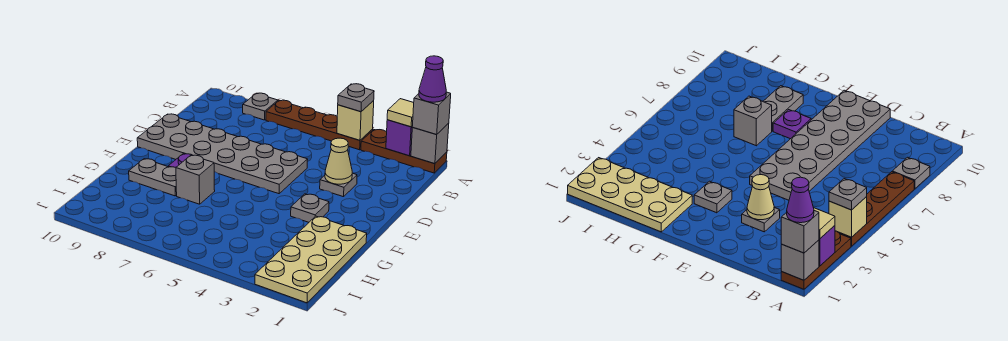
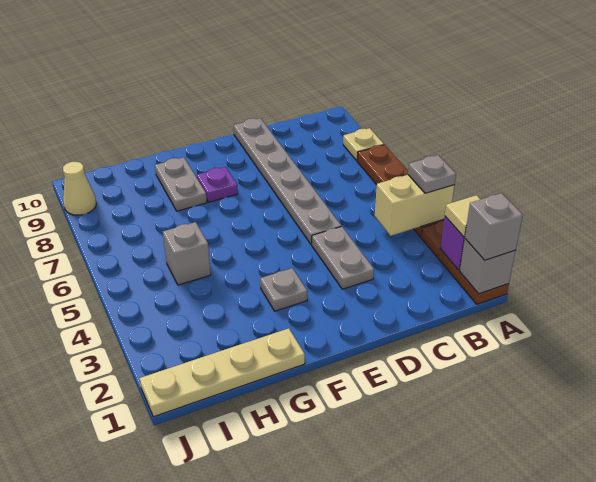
purple cone A1 level 4 -> none
tan brick A4 level 2 -> tan brick A4:B4 level 2
grey plate A8 level 1 -> tan plate A8 level 1
grey plate D3 level 1 -> grey plate D3:D4 level 1
tan cone D3 level 2 -> tan cone J9 level 1
grey plate D5:E10 level 1 -> grey plate D5:D10 level 1
tan plate G1:J2 level 1 -> tan plate G1:J1 level 1
grey brick G7 level 1 -> grey brick H5 level 1

